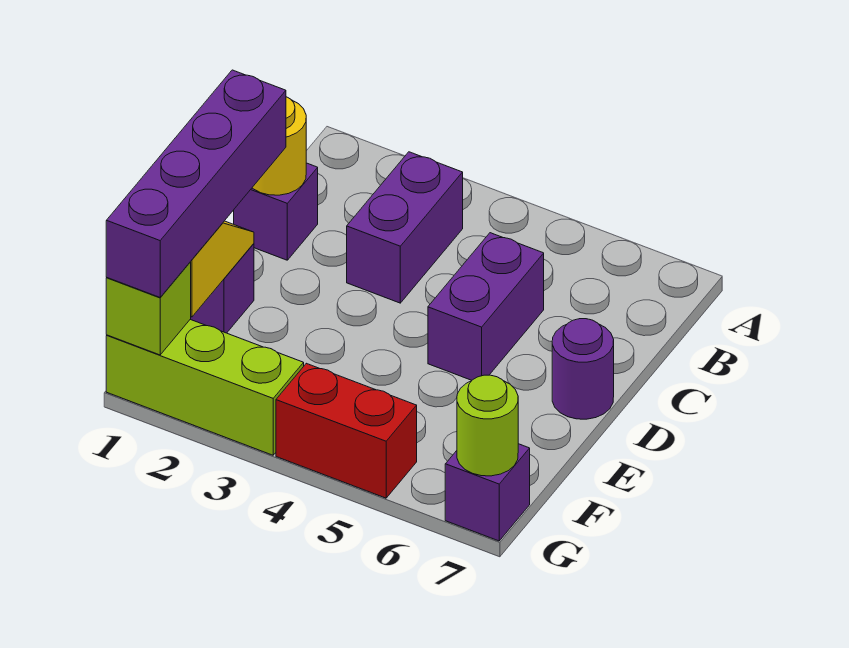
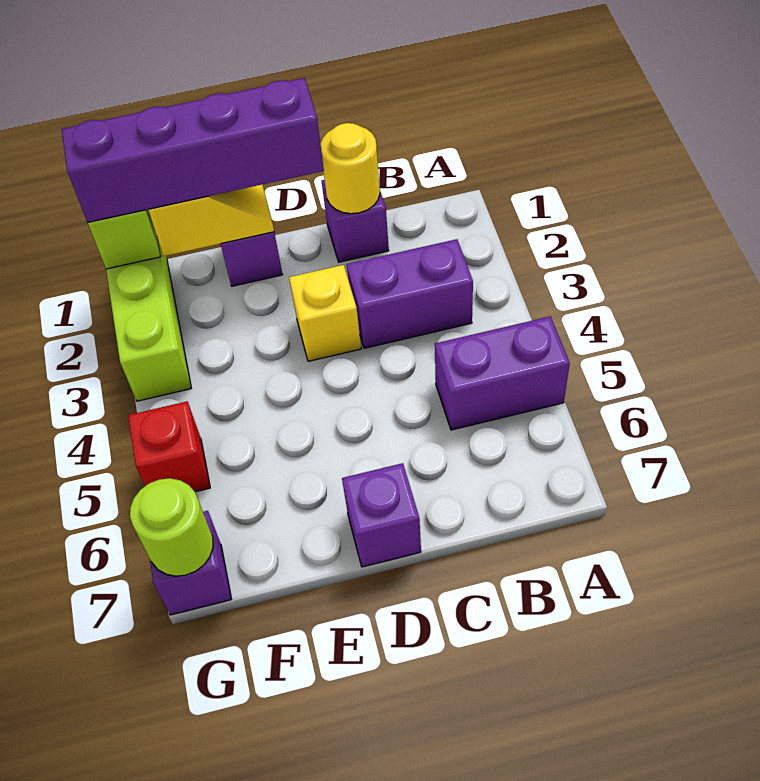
purple brick C5:D5 level 1 -> purple brick A5:B5 level 1
none -> yellow brick D3 level 1
purple round brick D7 level 1 -> purple brick D7 level 1
red brick G4:G5 level 1 -> red brick G5 level 1

